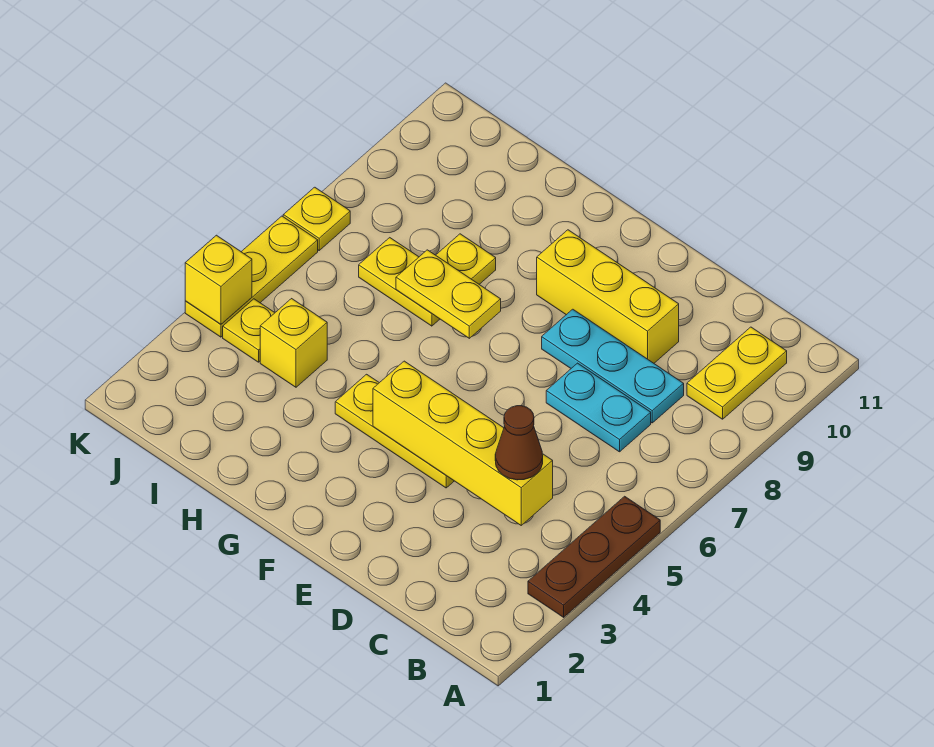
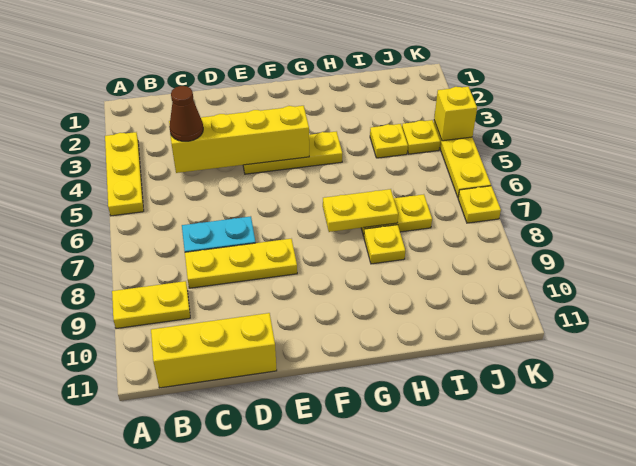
brown plate A3:A5 level 1 -> yellow plate A3:A5 level 1
yellow plate B9:B10 level 1 -> yellow plate A9:B9 level 1
cyan plate C8:E8 level 1 -> yellow plate C8:E8 level 1
yellow brick D9:F9 level 1 -> yellow brick B11:D11 level 1
yellow brick I4 level 1 -> yellow plate I4 level 1

